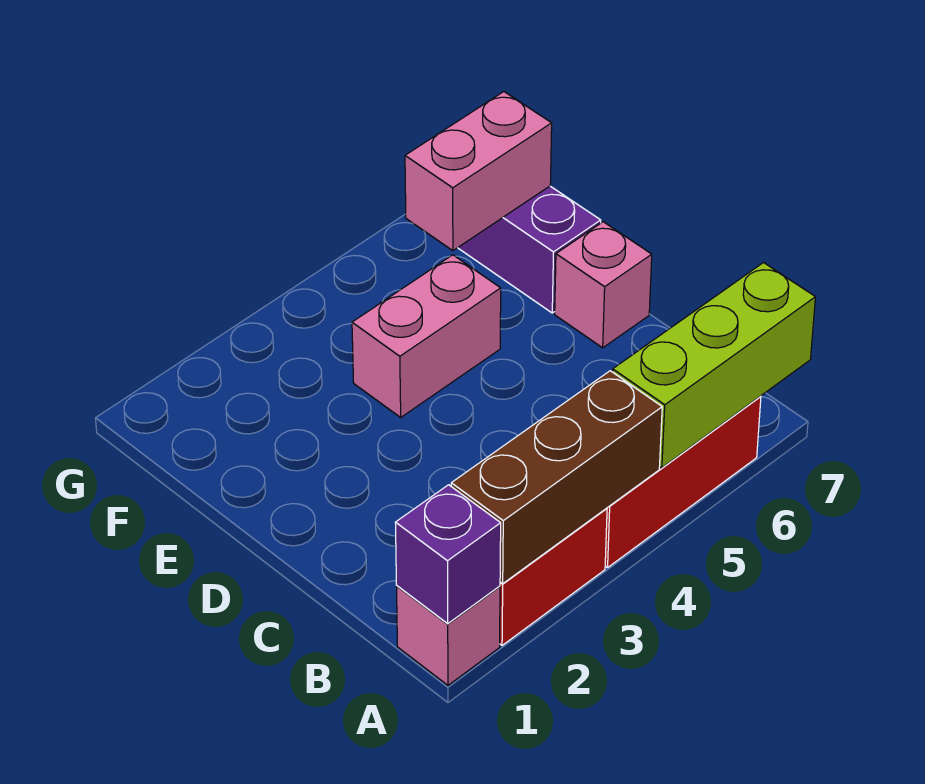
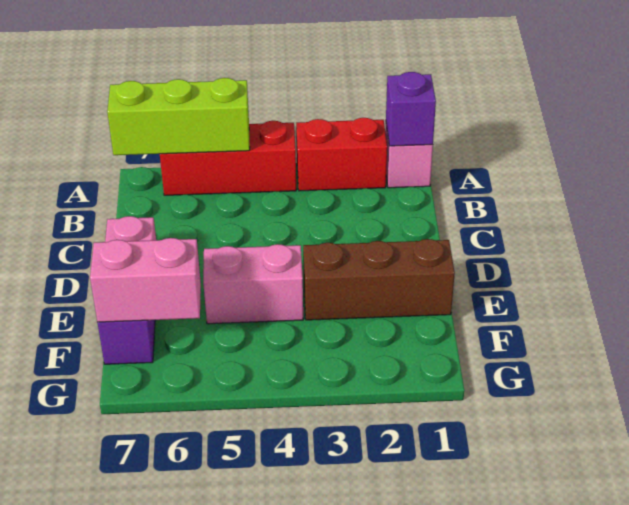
brown brick A2:A4 level 2 -> brown brick E1:E3 level 1

